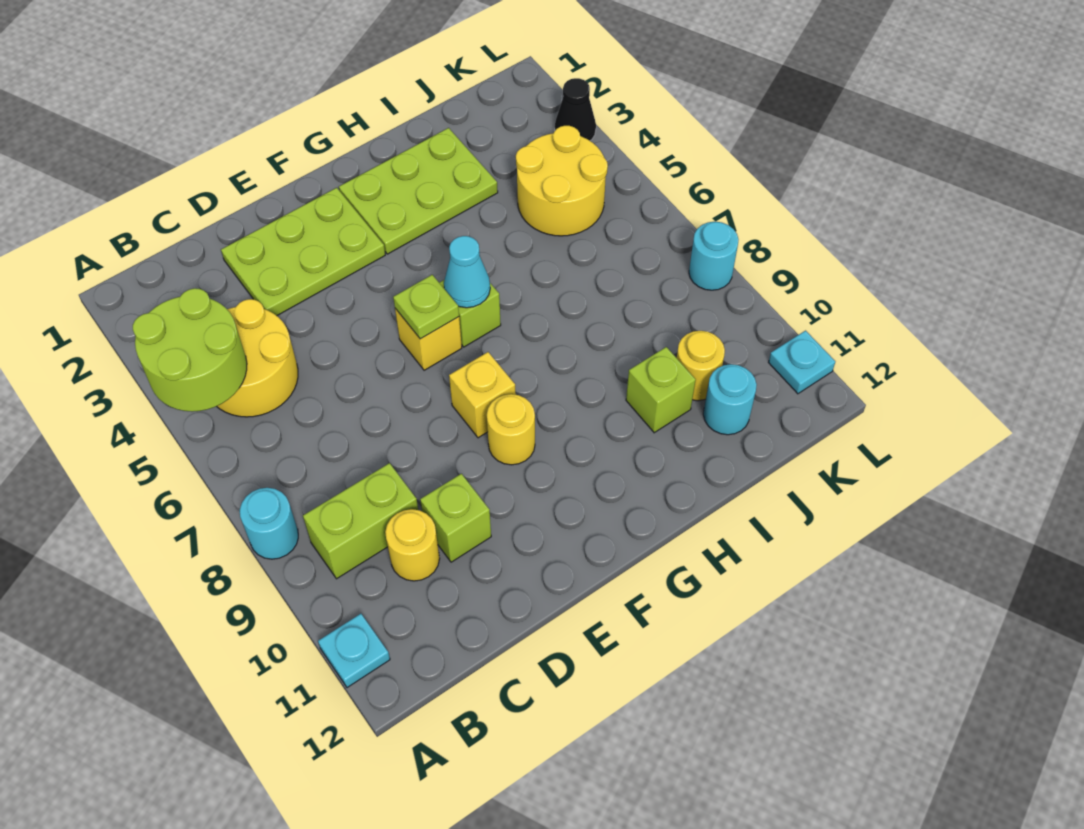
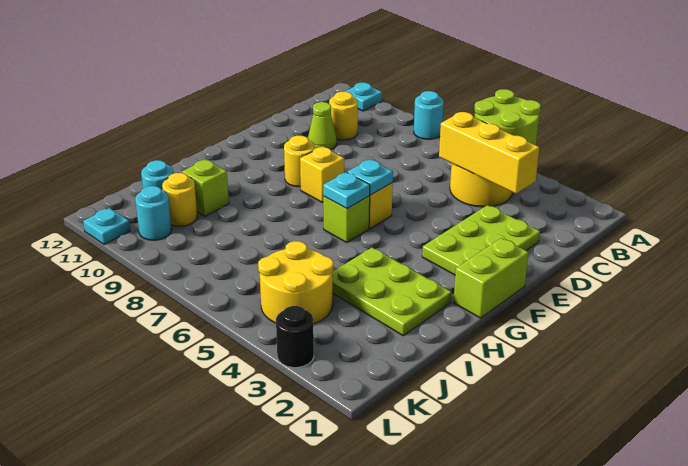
lime brick B9:C9 level 1 -> lime brick F1:G1 level 1
none -> yellow brick C3:C5 level 2
lime brick D10 level 1 -> lime cone D10 level 1
lime plate F6 level 2 -> cyan plate F6 level 2
lime plate G2:I3 level 1 -> lime plate H2:I4 level 1
cyan cone G6 level 2 -> cyan plate G6 level 2
black cone L3 level 1 -> black round brick L3 level 1
cyan round brick L8 level 1 -> cyan round brick K10 level 1

